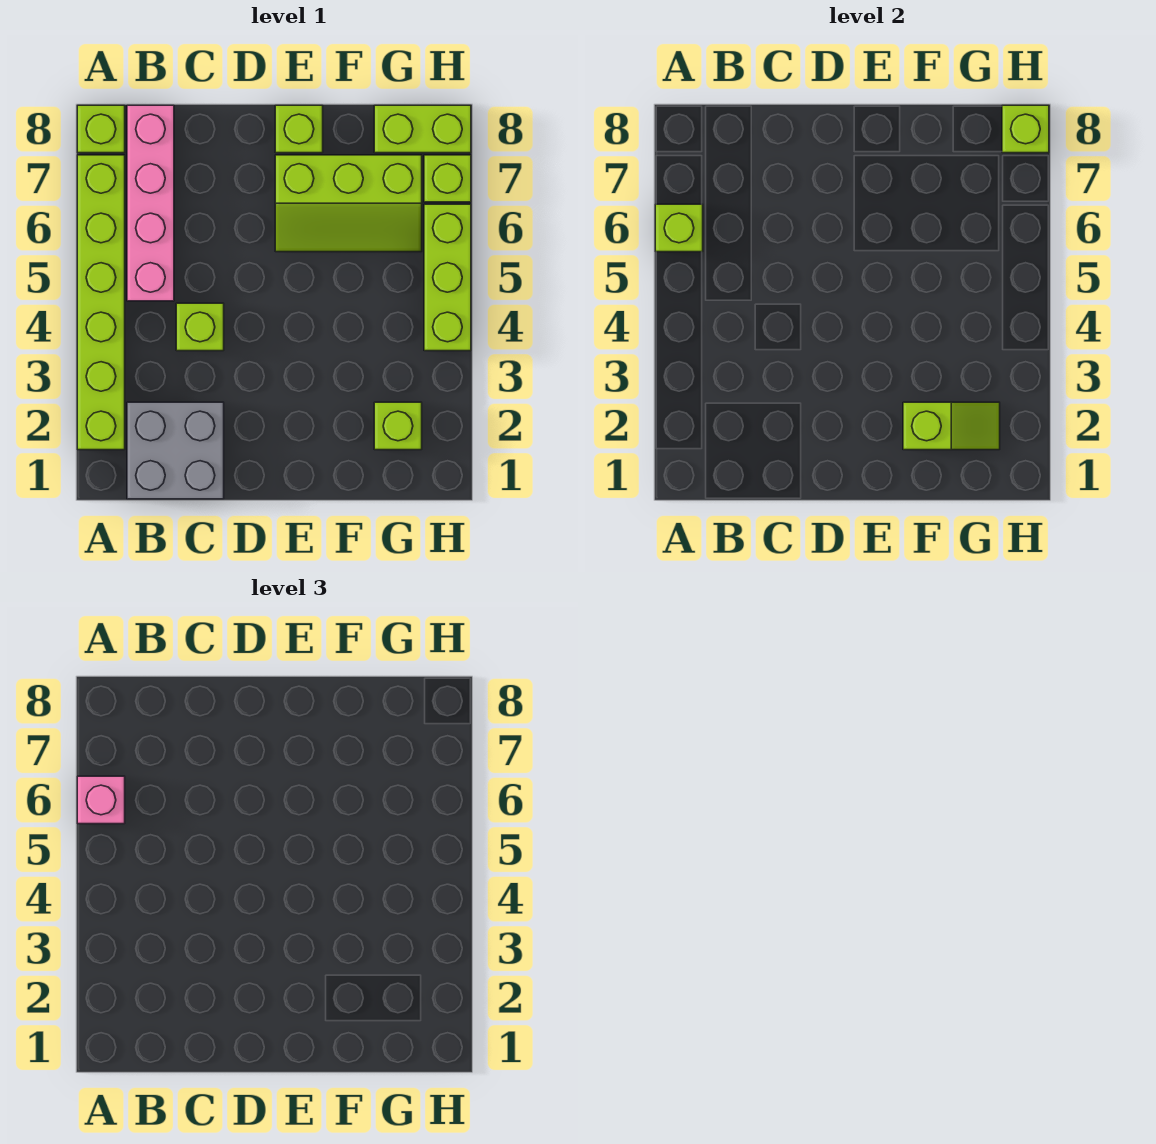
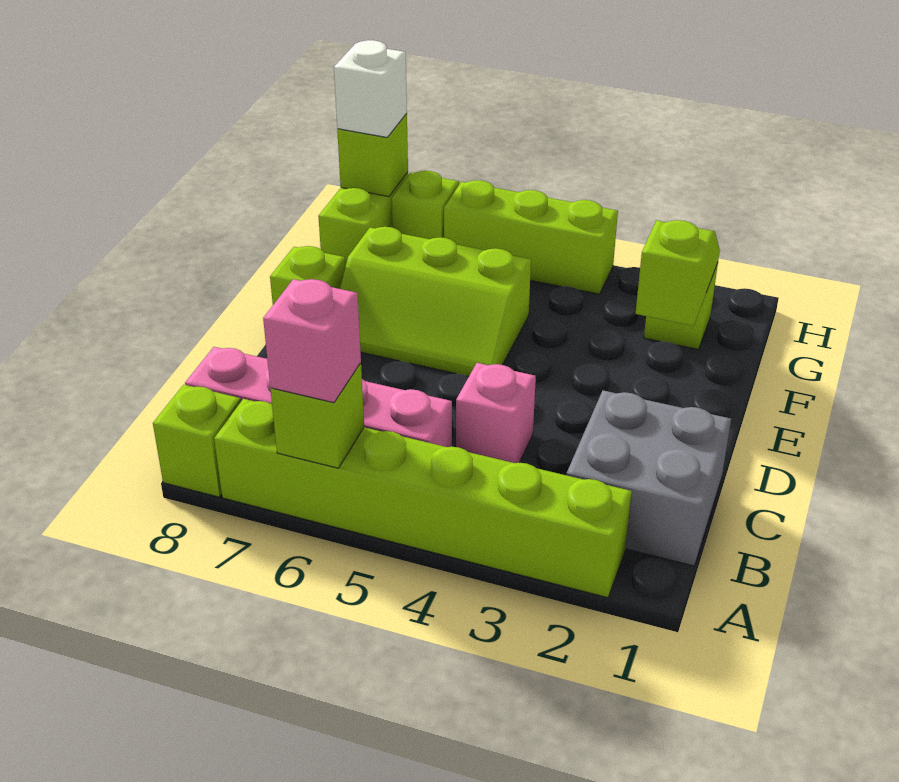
lime brick C4 level 1 -> pink brick C4 level 1
lime slope E6:G7 level 1 top 7 -> lime slope E5:F7 level 1 top F
none -> white brick H8 level 3

